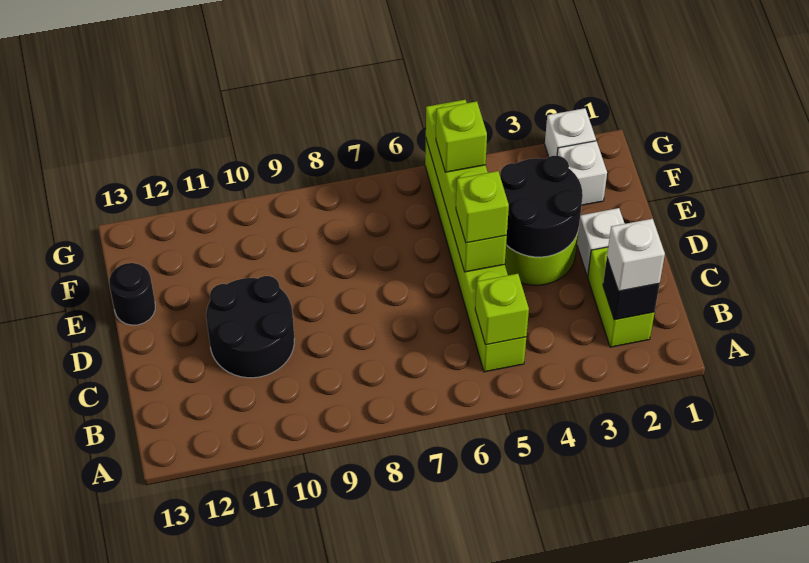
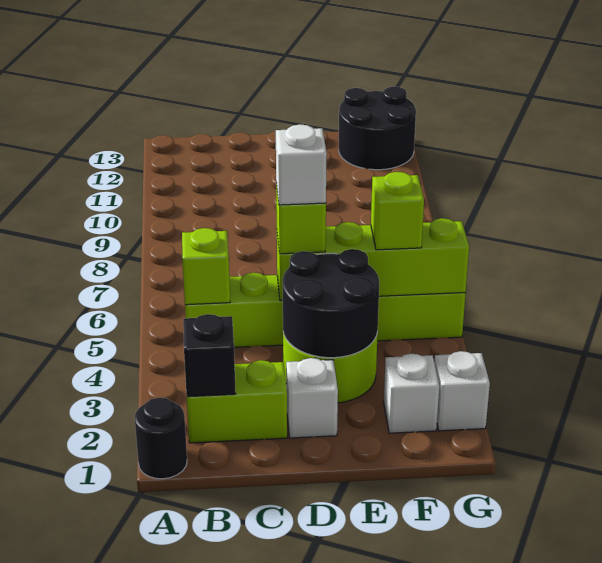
white brick B2 level 3 -> white brick D5 level 4
black round brick C10:D11 level 1 -> black round brick F12:G13 level 1
black round brick E13 level 1 -> black round brick A1 level 1

